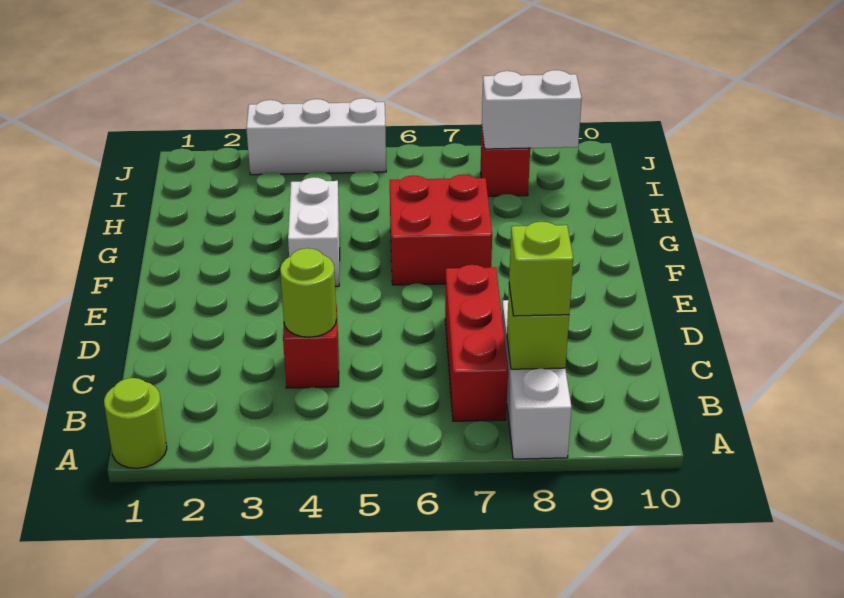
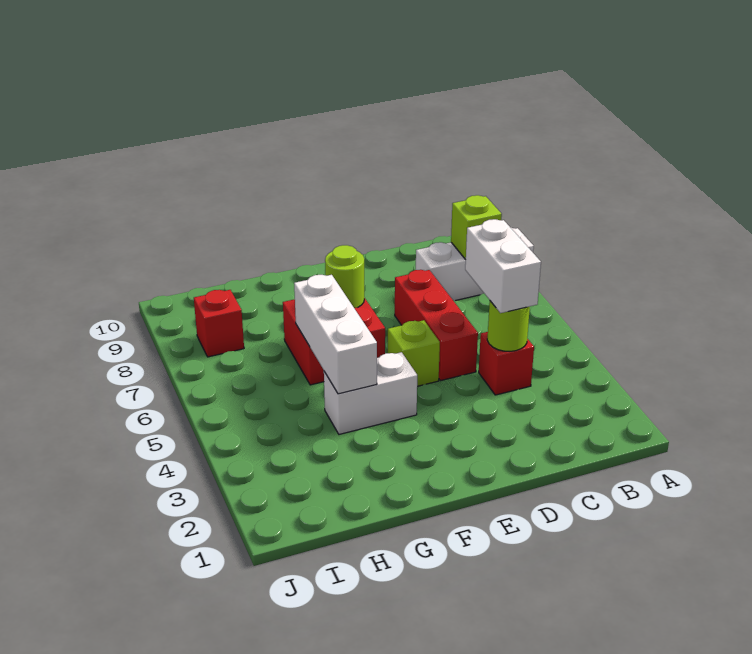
lime round brick A1 level 1 -> lime round brick F7 level 2
red brick B7:D7 level 1 -> red brick D5:D7 level 1
lime brick B8 level 3 -> lime brick E5 level 1
white brick I8:I9 level 2 -> white brick C4:C5 level 3
white brick J3:J5 level 1 -> white brick G4:G6 level 2

